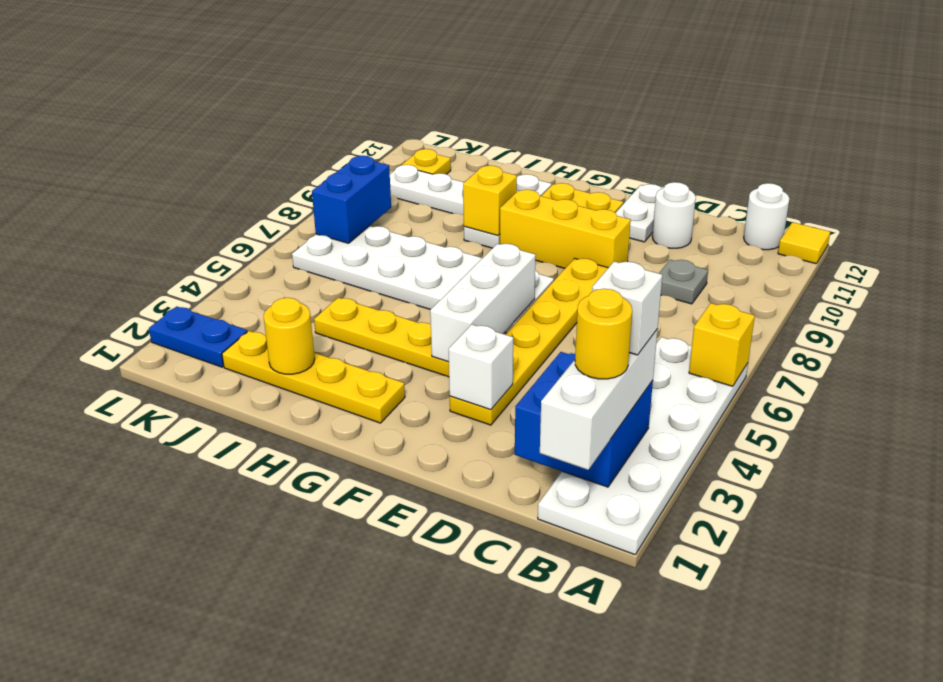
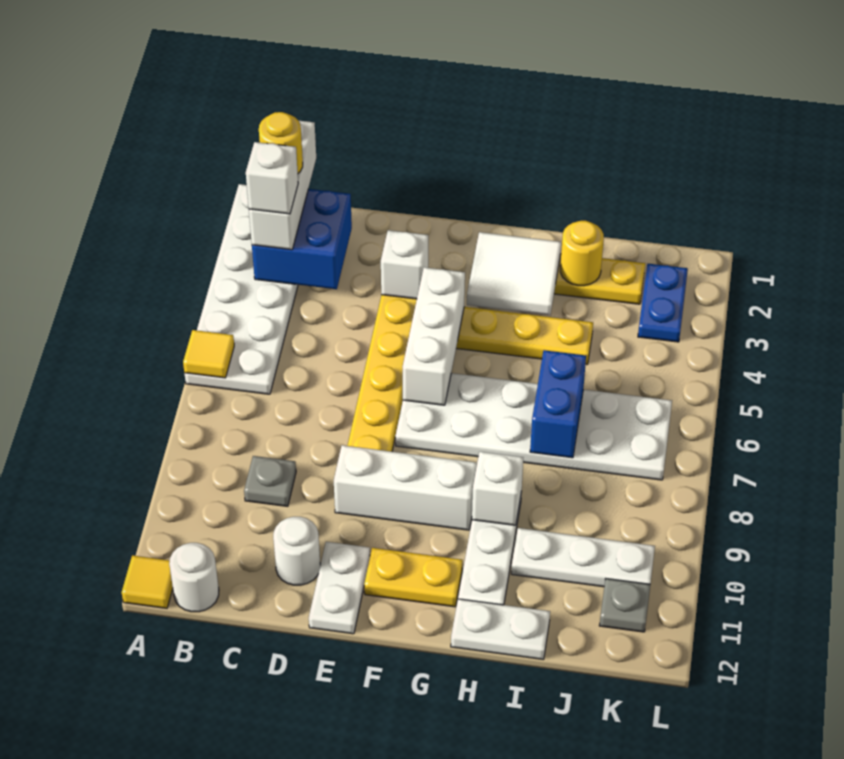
yellow brick A6 level 2 -> yellow tile A6 level 2
yellow brick E9:G9 level 1 -> white brick E9:G9 level 1
none -> white tile G2:H3 level 2
yellow brick H9 level 2 -> white brick H9 level 2
none -> white plate H12:I12 level 1
blue plate K2:L2 level 1 -> blue plate K2:K3 level 1
blue brick K7:K8 level 2 -> blue brick I6:I7 level 2
yellow plate K11 level 1 -> grey plate K11 level 1

